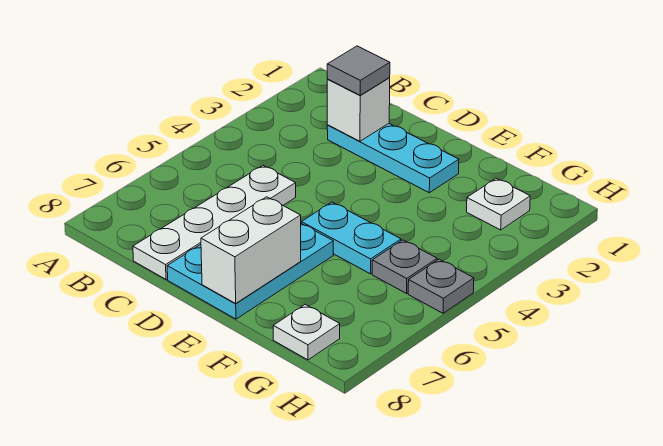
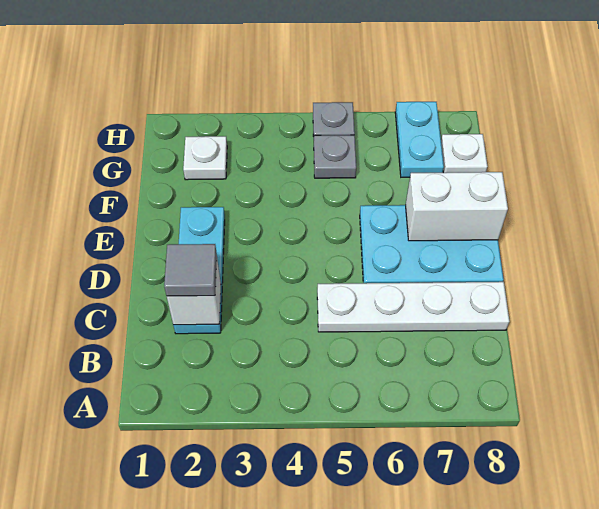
cyan plate E5:F5 level 1 -> cyan plate G7:H7 level 1

